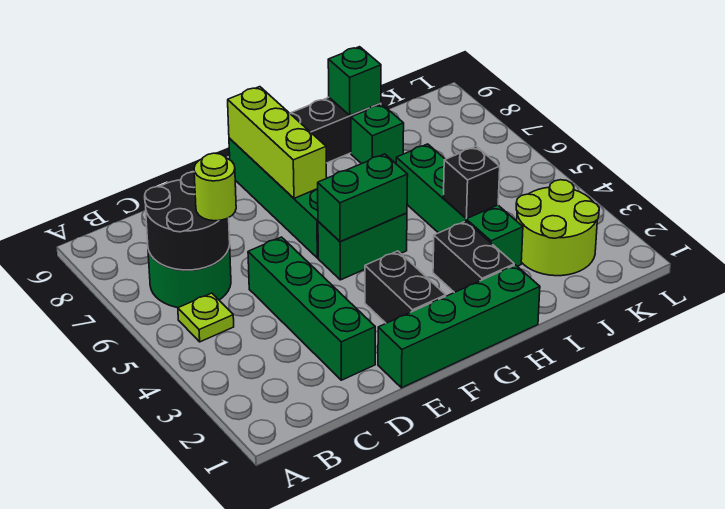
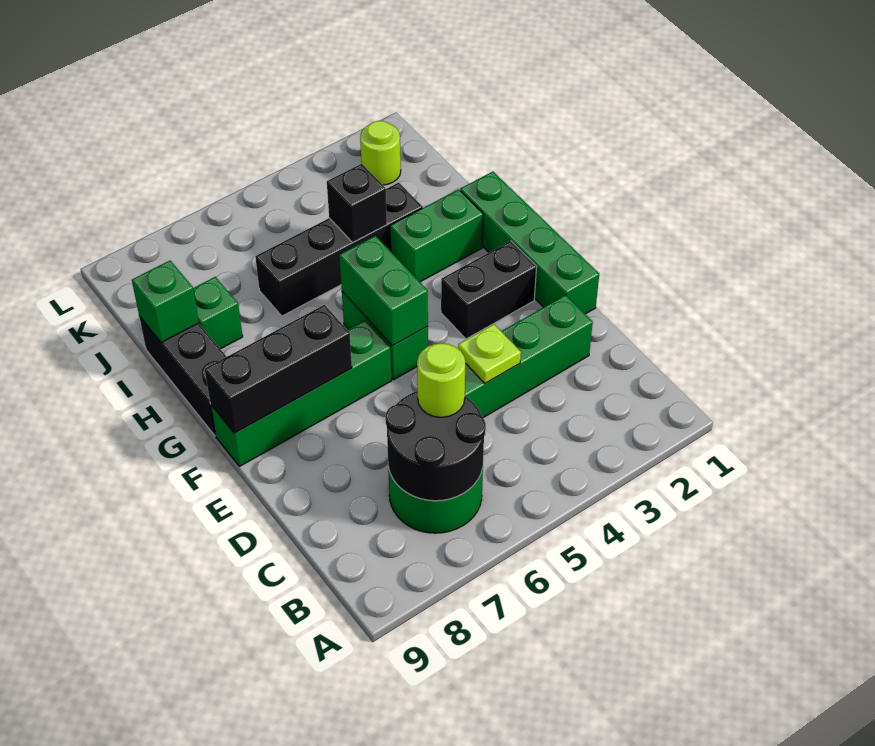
lime plate B5 level 1 -> lime plate D4 level 2
lime brick F7:F9 level 2 -> black brick F7:F9 level 2
black brick H2:H3 level 1 -> green brick H2:H3 level 1
green brick I3:I6 level 1 -> black brick I3:I6 level 1
lime round brick J2:K3 level 1 -> lime round brick K2 level 1

